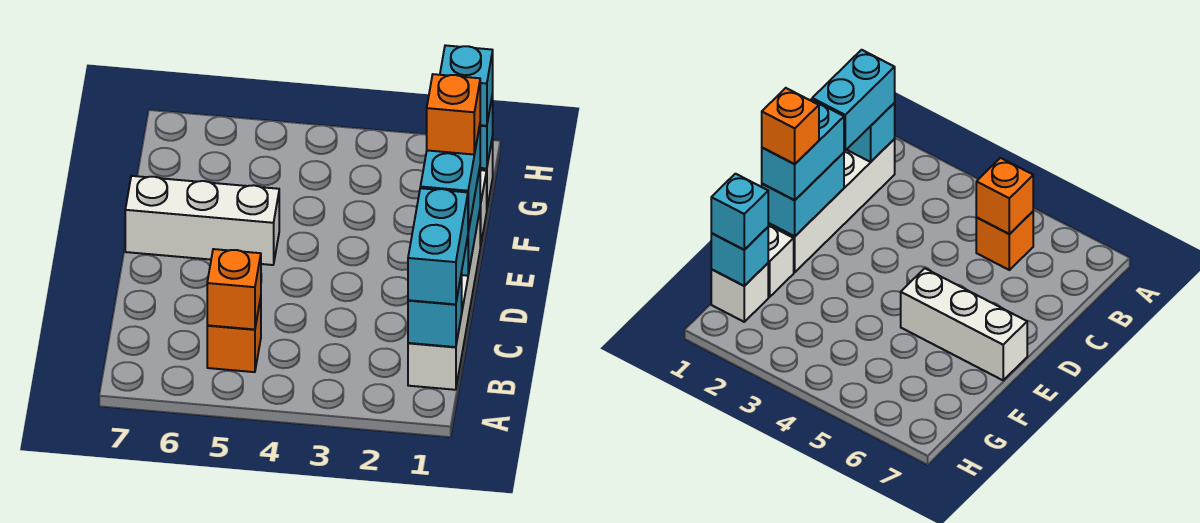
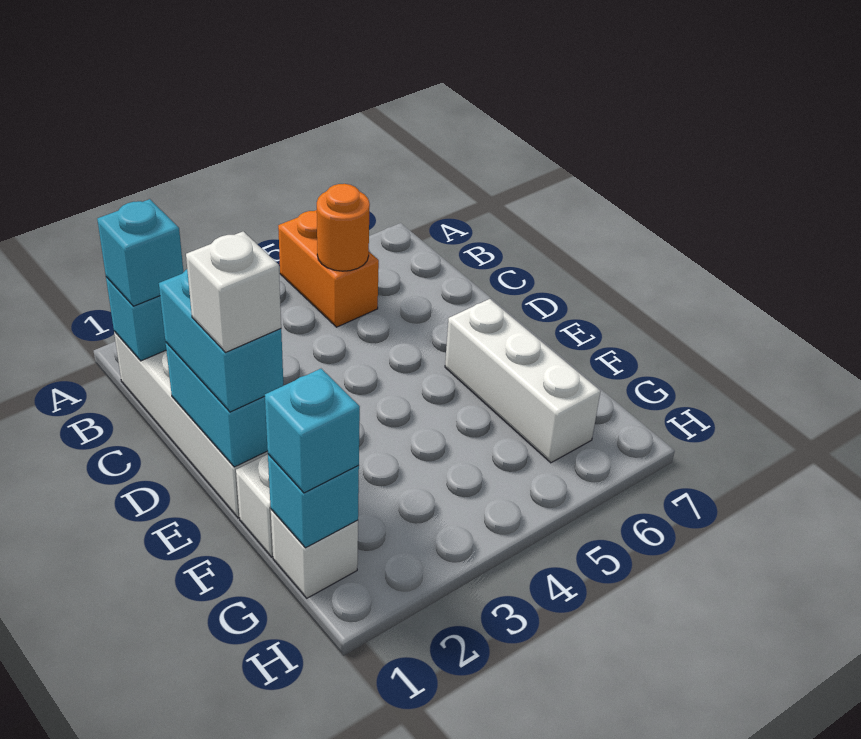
cyan brick B1:C1 level 3 -> cyan brick B1 level 3
orange brick B5 level 1 -> orange brick A5:B5 level 1
orange brick B5 level 2 -> orange round brick B5 level 2
orange brick E1 level 4 -> white brick E1 level 4
white brick E5:E7 level 1 -> white brick E6:G6 level 1

